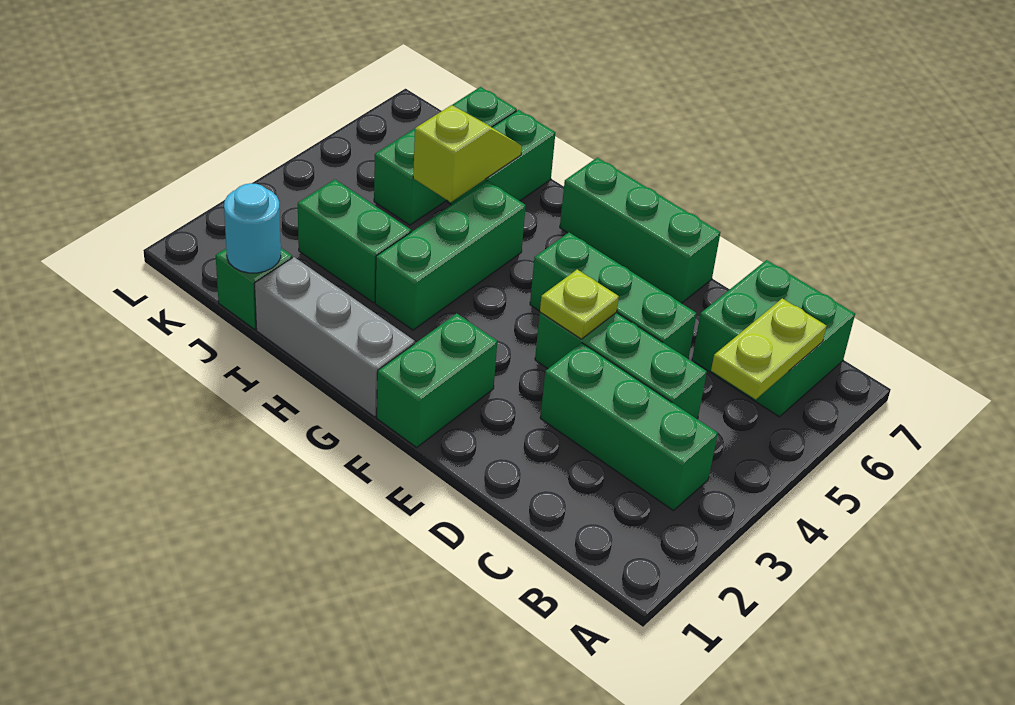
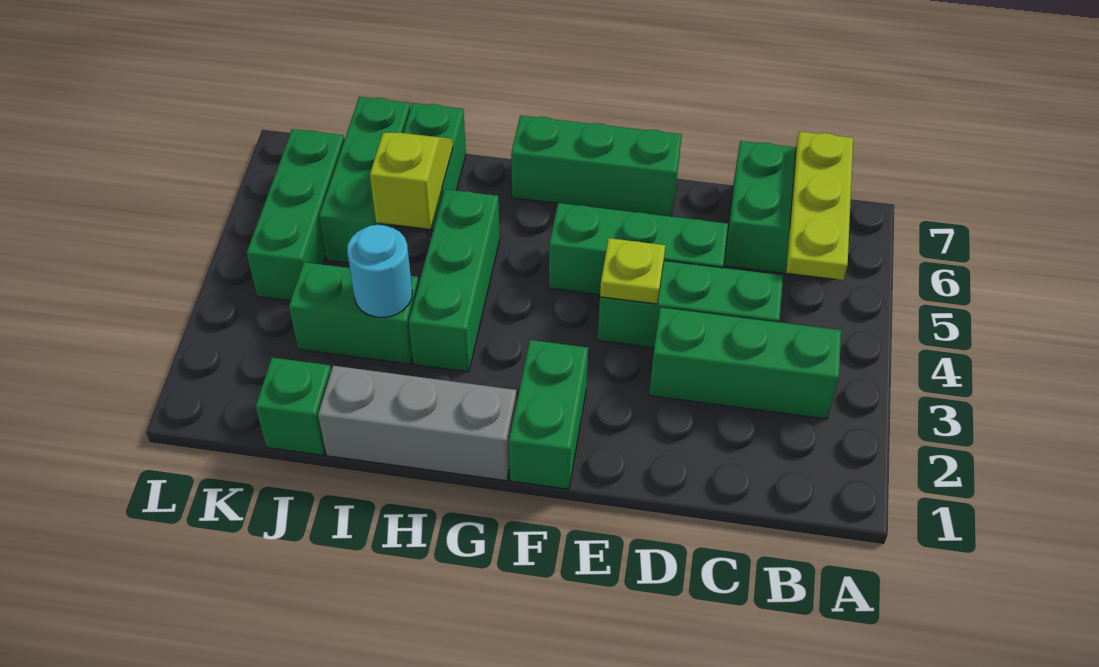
lime plate B5:B6 level 2 -> lime plate B5:B7 level 2
cyan round brick J1 level 2 -> cyan round brick I3 level 2
none -> green brick K4:K6 level 1

